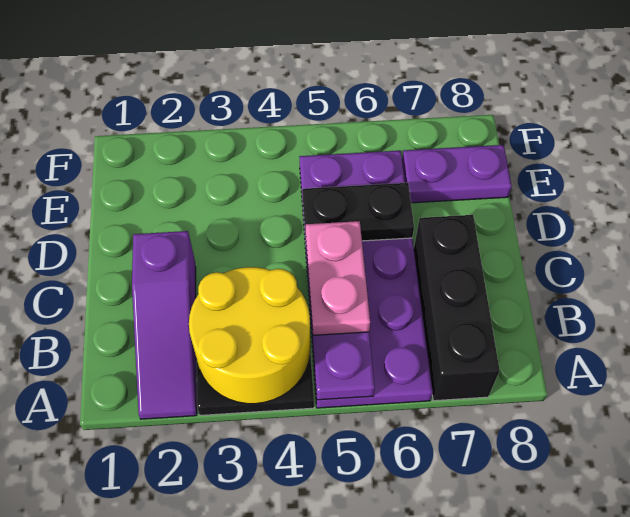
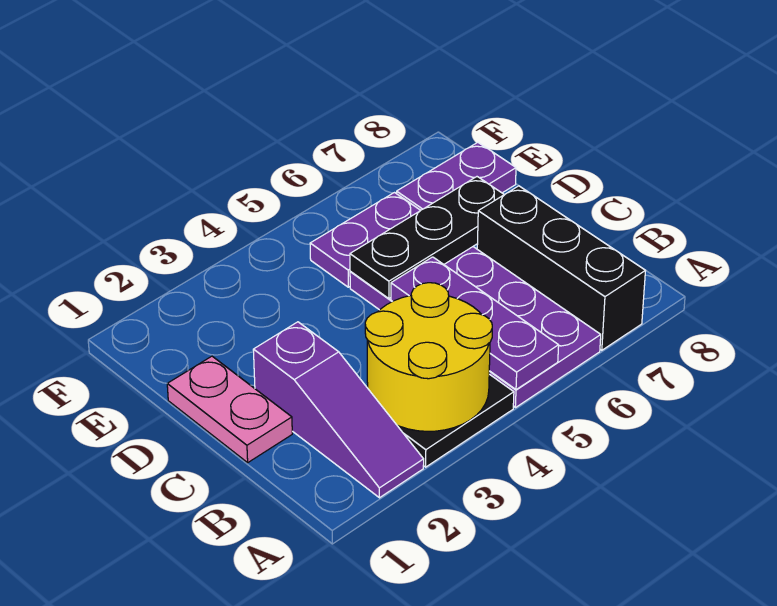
pink plate B5:C5 level 3 -> pink plate C1:D1 level 1
black plate D5:D6 level 2 -> black plate D5:D7 level 2

